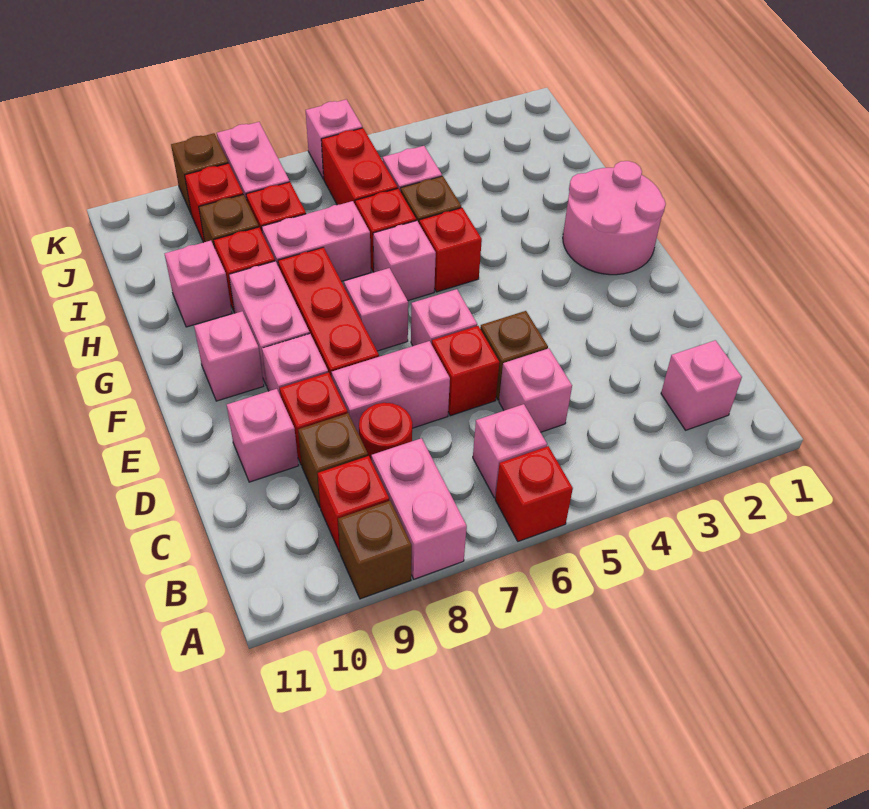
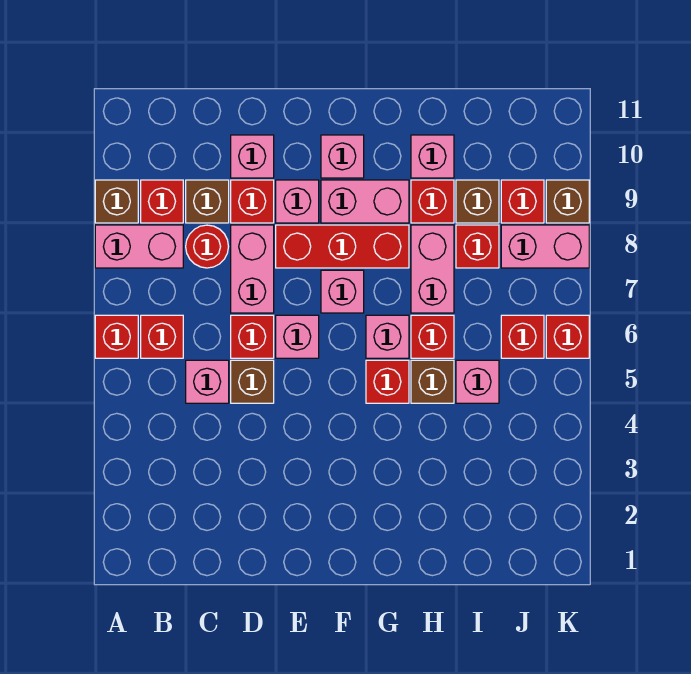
pink brick B2 level 1 -> none
pink brick B6 level 1 -> red brick B6 level 1
pink round brick F1:G2 level 1 -> none
red brick I6:J6 level 1 -> red brick J6 level 1
pink brick K6 level 1 -> red brick K6 level 1

